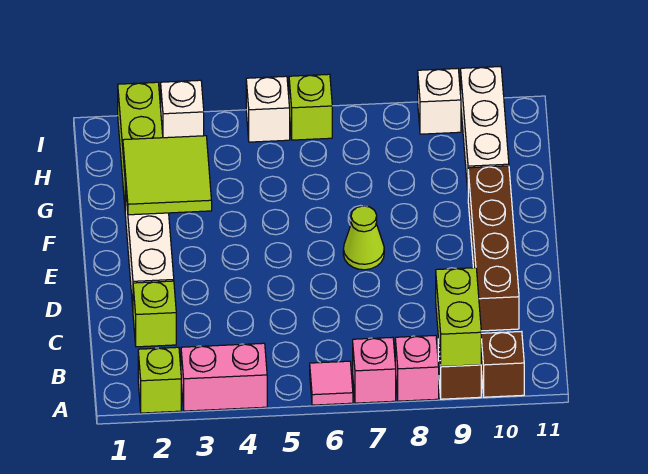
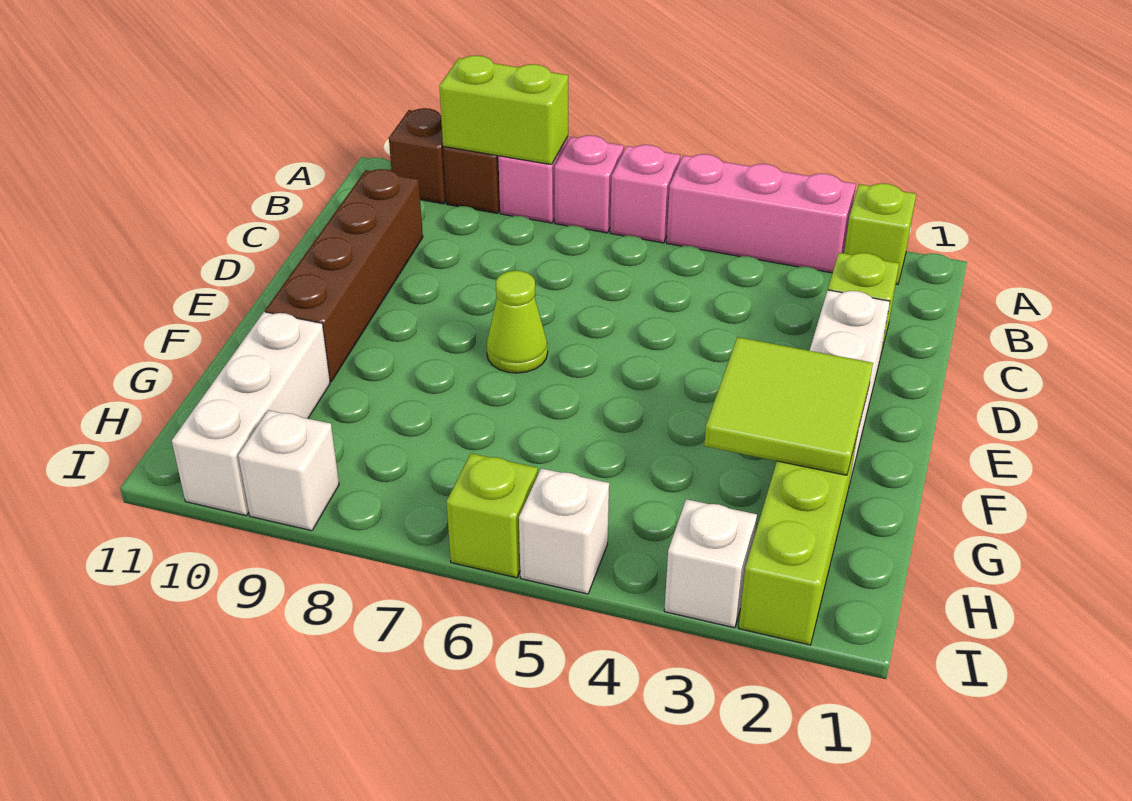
pink brick A3:A4 level 1 -> pink brick A3:A5 level 1
pink tile A6 level 1 -> pink brick A6 level 1
lime brick A9:B9 level 2 -> lime brick A8:A9 level 2

